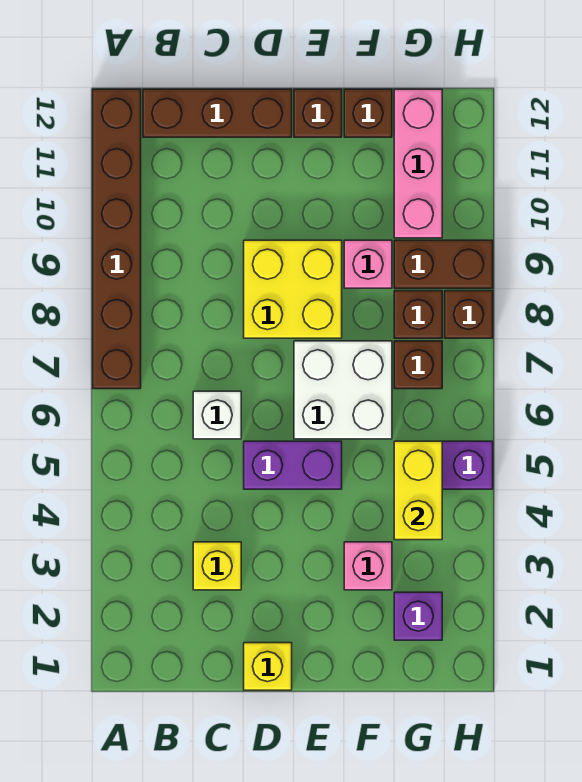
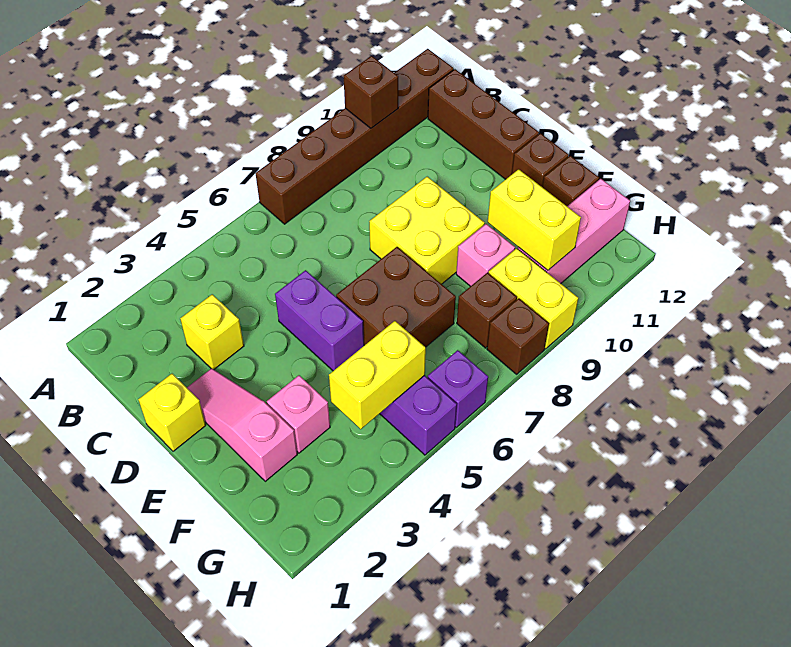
white brick C6 level 1 -> none
none -> pink slope D2:F2 level 1 top F
white brick E6:F7 level 1 -> brown brick E6:F7 level 1
none -> yellow brick F10:G10 level 2
purple brick G2 level 1 -> purple brick H6 level 1
brown brick G7 level 1 -> brown brick A10 level 2
brown brick G9:H9 level 1 -> yellow brick G9:H9 level 1

